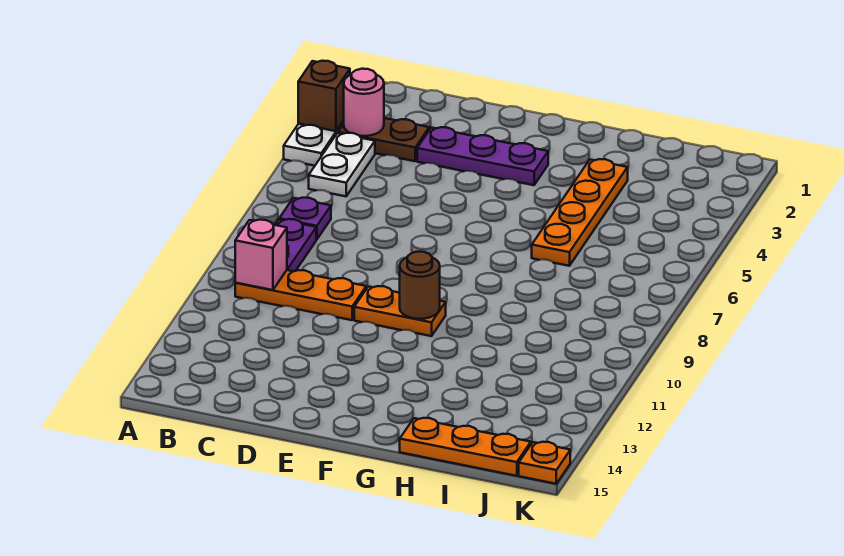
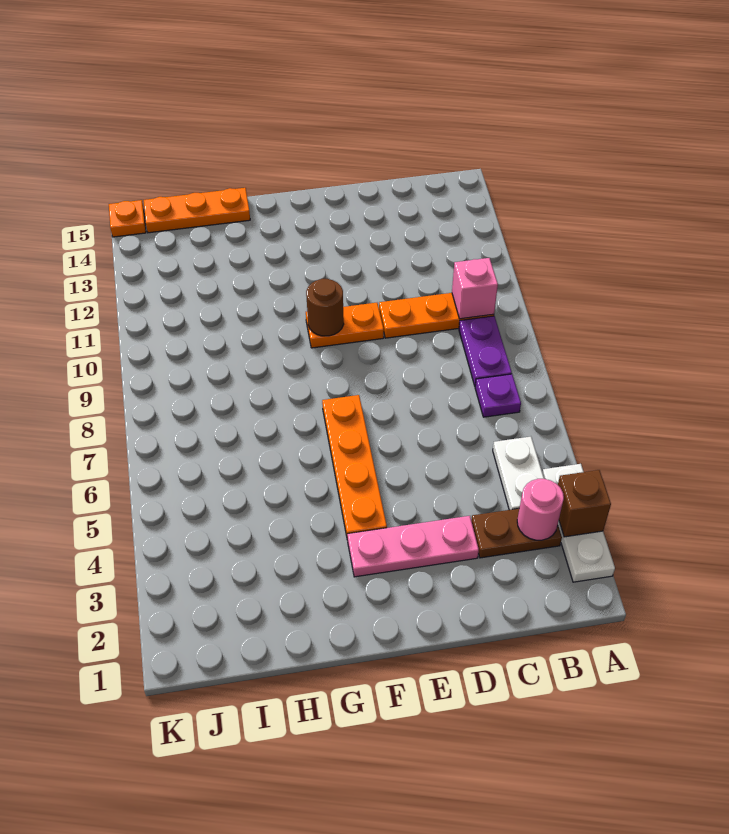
purple plate D3:F3 level 1 -> pink plate D3:F3 level 1
orange plate H3:H6 level 1 -> orange plate F4:F7 level 1

